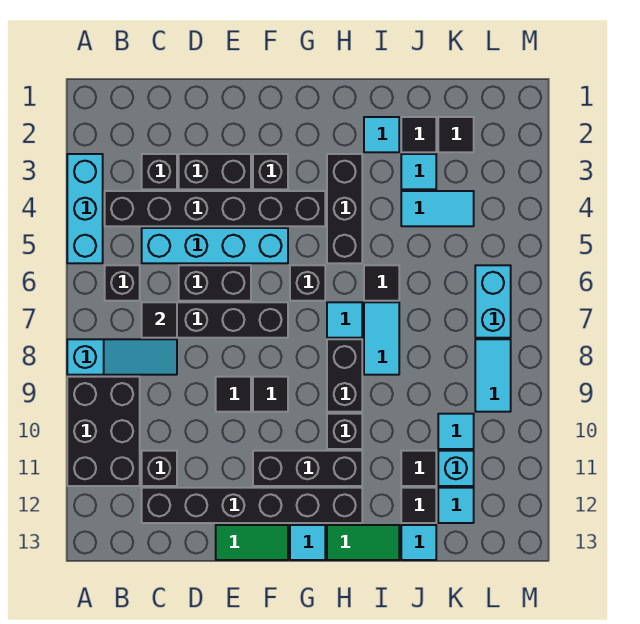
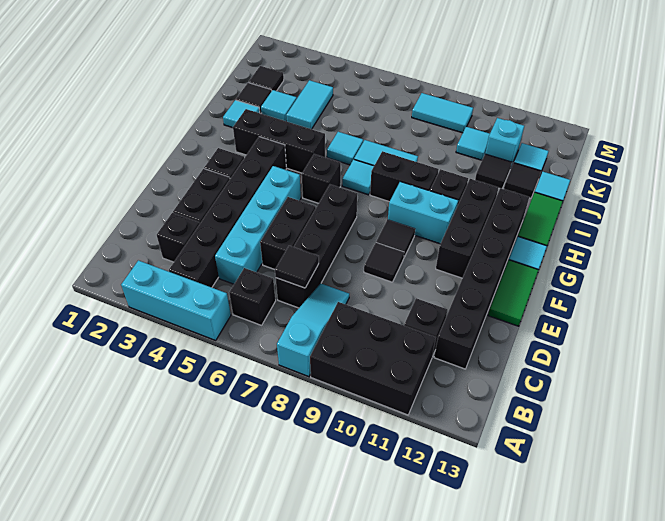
black tile I6 level 1 -> cyan tile I6 level 1
cyan brick L6:L7 level 1 -> cyan brick G9:G10 level 1

